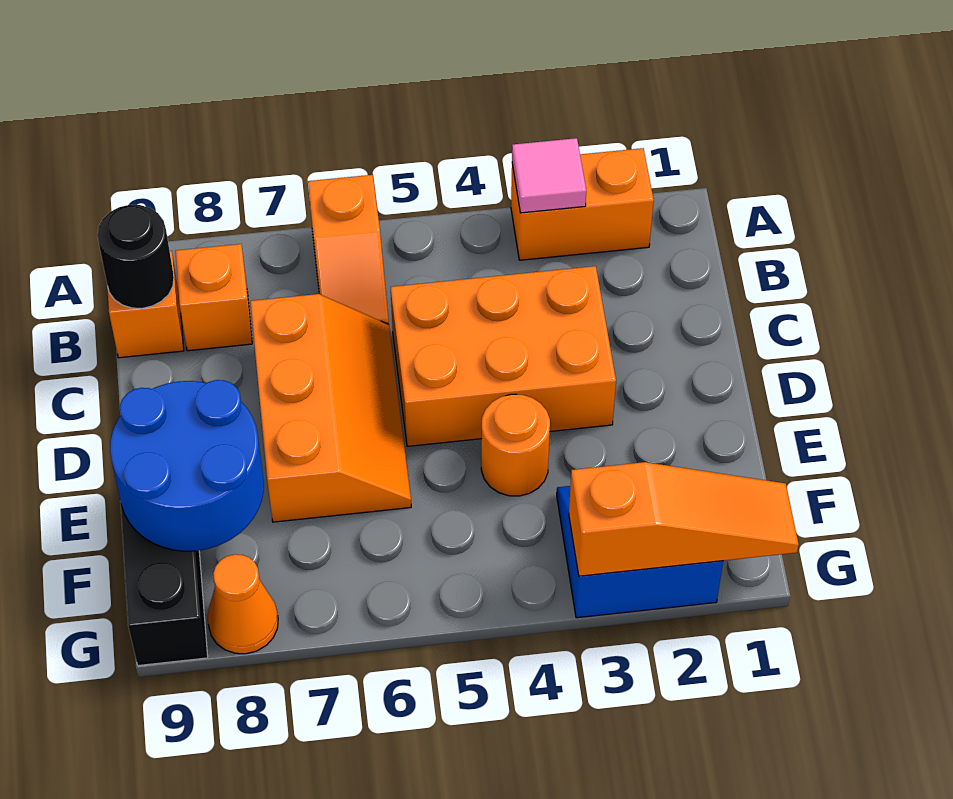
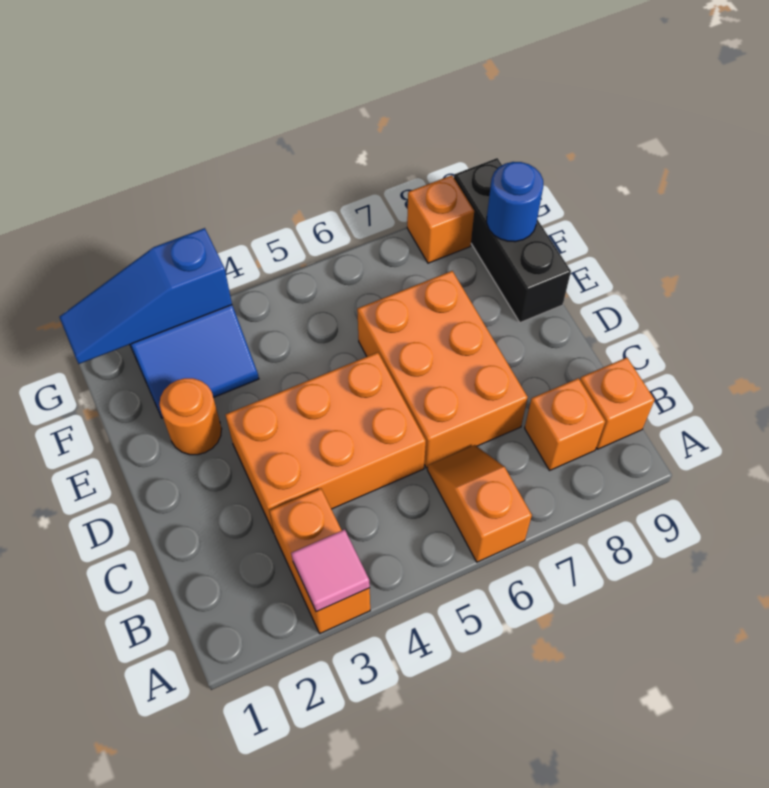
orange brick A2:A3 level 1 -> orange brick A3:B3 level 1
black round brick B9 level 2 -> none
orange slope C6:E7 level 1 top 7 -> orange brick C6:E7 level 1
orange round brick E4 level 1 -> orange round brick E2 level 1
blue round brick E8:F9 level 2 -> blue round brick F9 level 2
orange slope G1:G3 level 2 top 3 -> blue slope G1:G3 level 2 top 3
orange cone G8 level 1 -> orange brick G8 level 1

